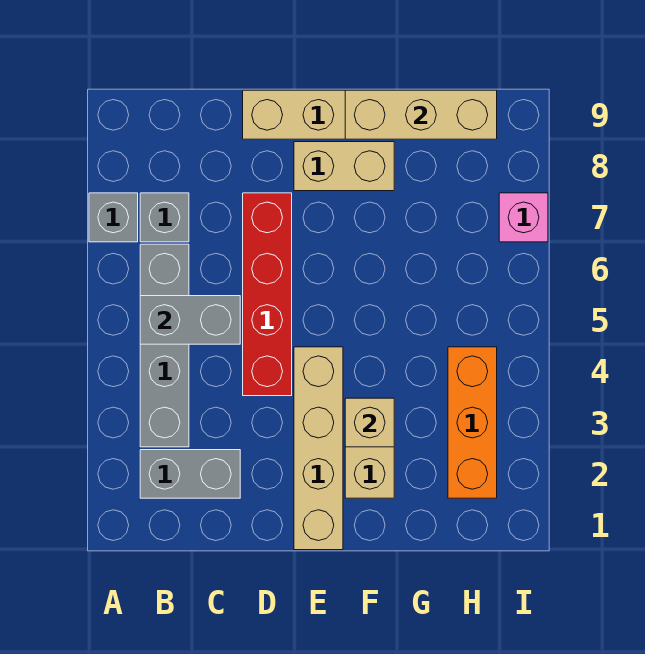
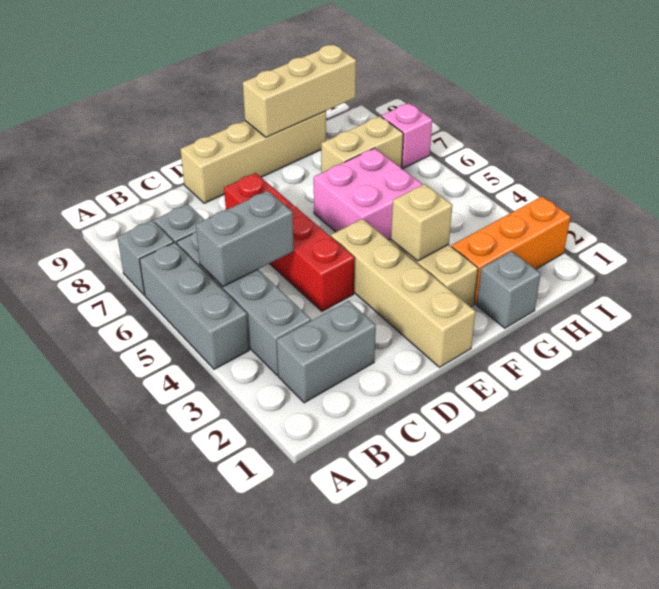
none -> grey brick A4:A6 level 1
tan brick E8:F8 level 1 -> tan brick G7:H7 level 1
none -> pink brick F5:G6 level 1
none -> grey brick G1 level 1
orange brick H2:H4 level 1 -> orange brick G2:I2 level 1

